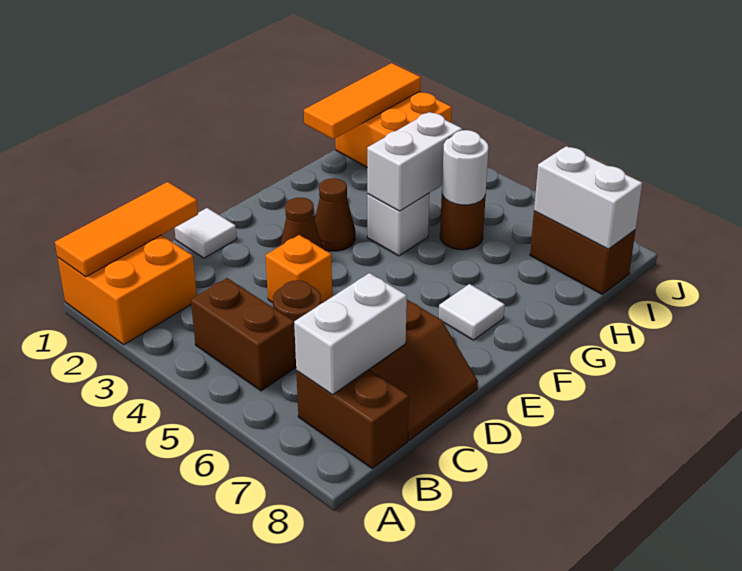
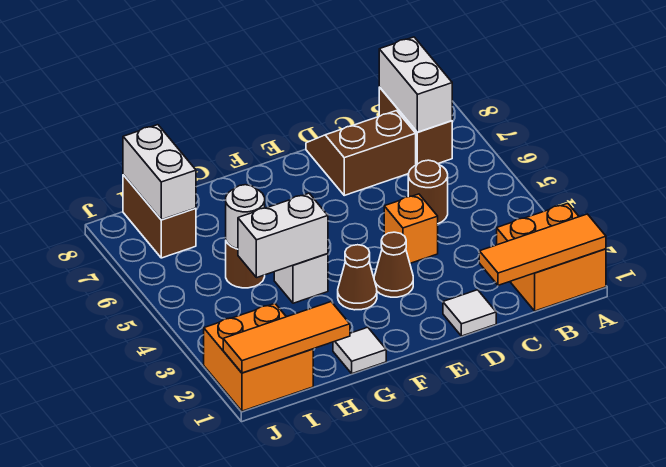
brown brick B4:B5 level 1 -> none
white brick B7:C7 level 2 -> white brick B7:B8 level 2
white tile F7 level 1 -> white tile G1 level 1

